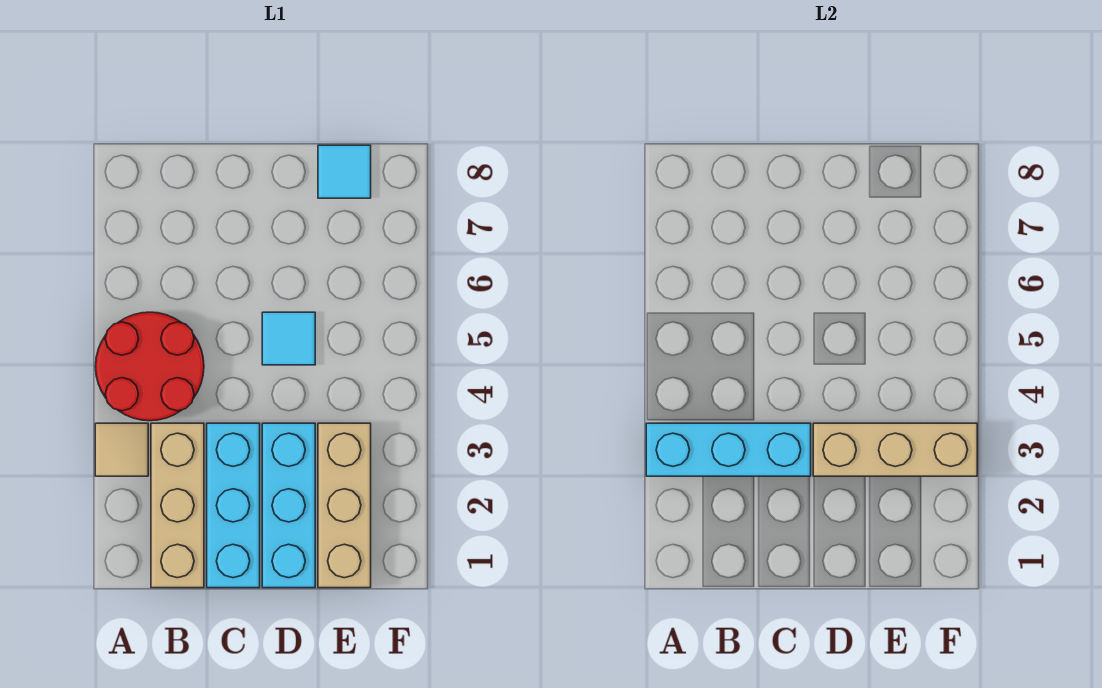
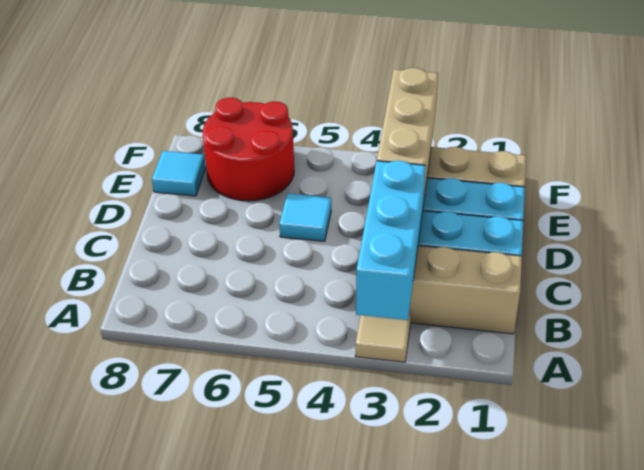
red round brick A4:B5 level 1 -> red round brick E6:F7 level 1

